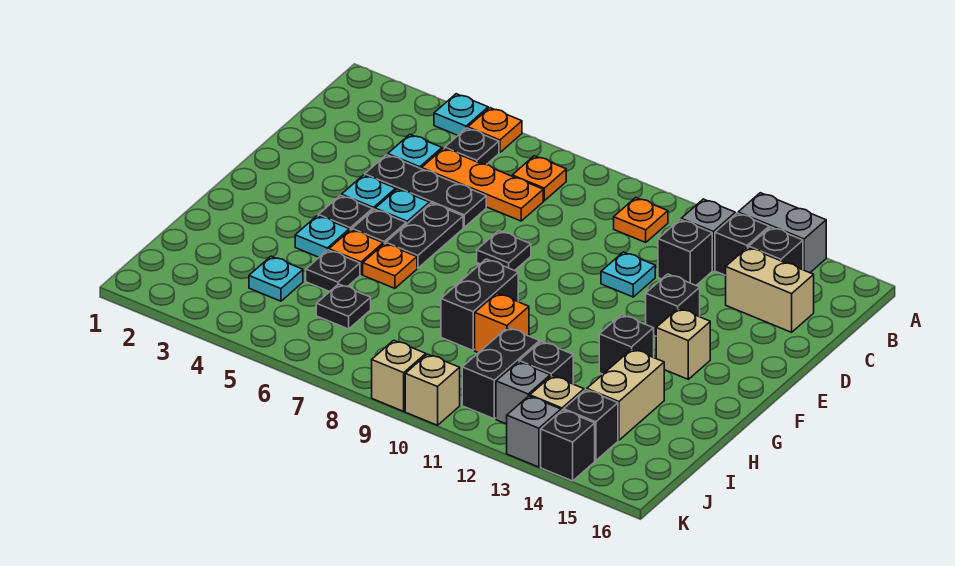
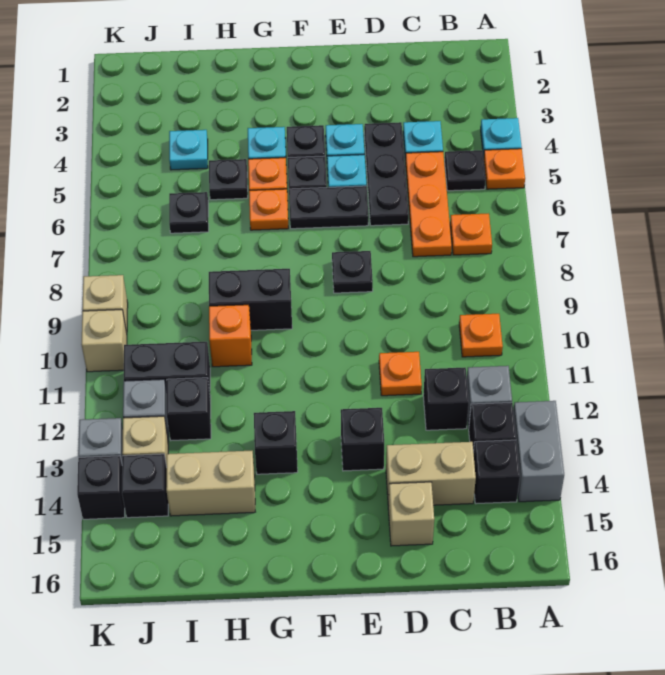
tan brick C14:C15 level 1 -> tan brick C14:D14 level 1
cyan plate D11 level 1 -> orange plate D11 level 1
tan brick F14 level 1 -> tan brick D15 level 1

